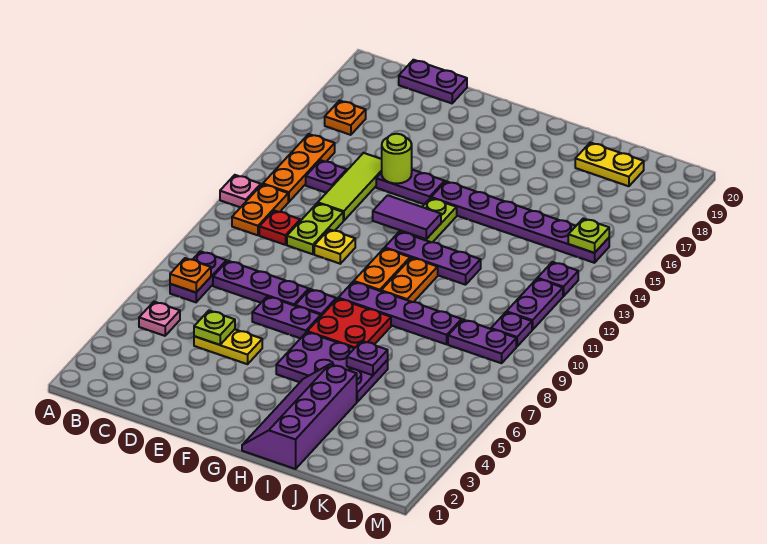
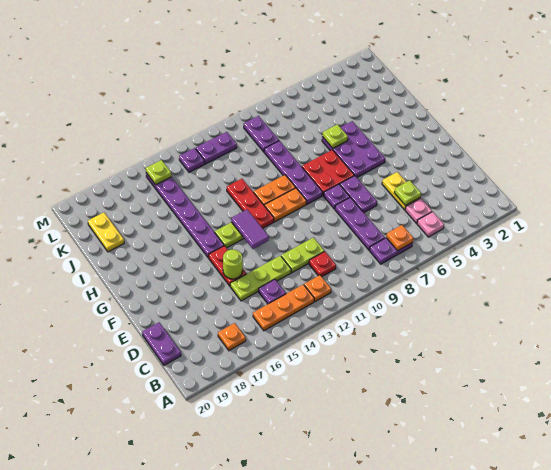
pink plate A12 level 1 -> pink plate C5 level 1
orange plate B11:B12 level 1 -> orange plate B12 level 1
lime tile D13:D15 level 1 -> lime plate D13:D15 level 1
yellow plate E11 level 1 -> none
purple plate E15:F15 level 1 -> red plate E15:F15 level 1
purple plate G12:I12 level 1 -> red plate G12:I12 level 1
purple slope H1:I4 level 1 top I -> none
purple plate I6 level 2 -> lime plate I6 level 2
purple plate L10 level 1 -> none

